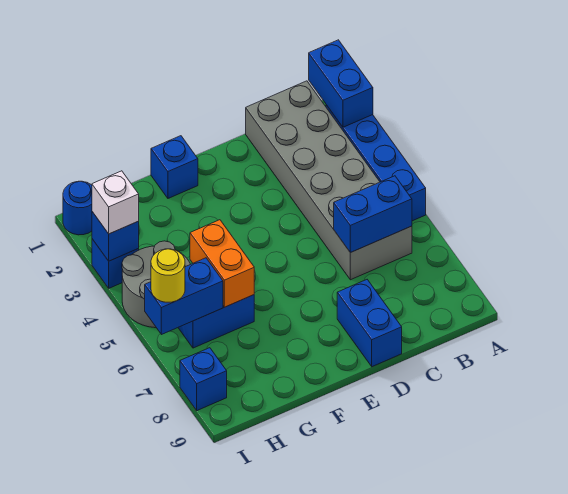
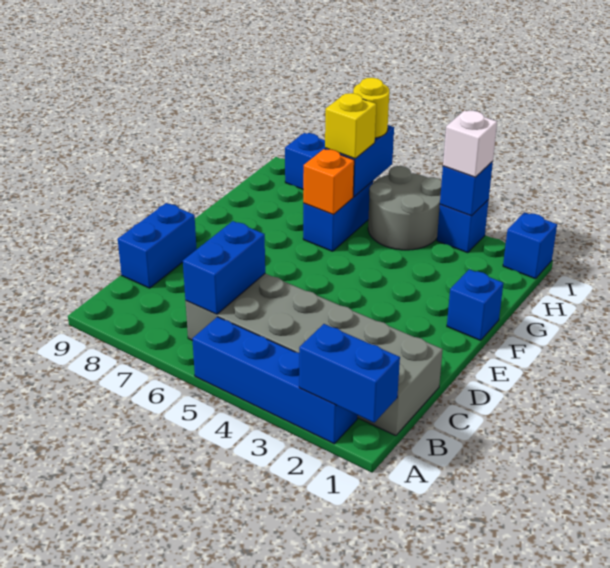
blue brick D8:D9 level 1 -> blue brick C9:D9 level 1
orange brick G5:G6 level 2 -> orange brick G6 level 2
none -> yellow brick H6 level 3
blue round brick I1 level 1 -> blue brick I1 level 1

